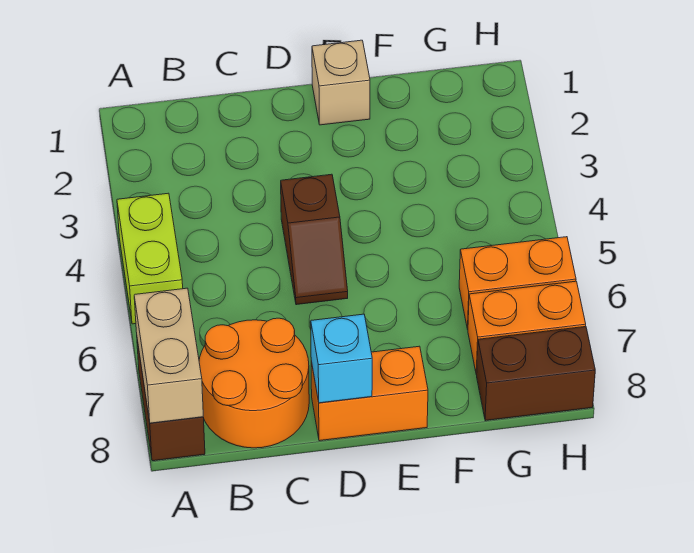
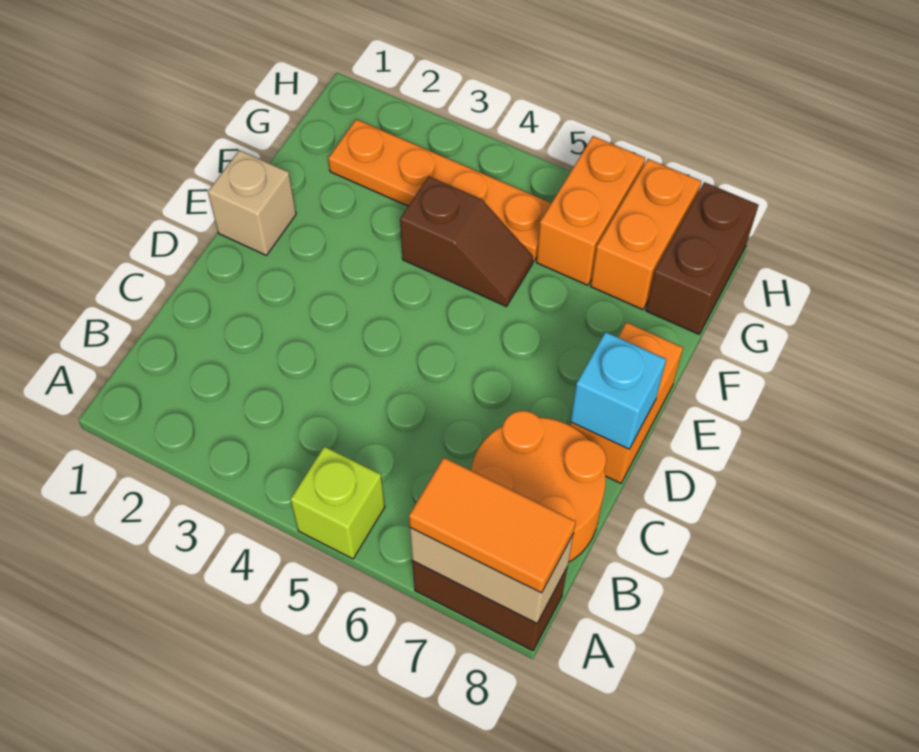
lime brick A4:A5 level 1 -> lime brick A5 level 1
none -> orange tile A7:A8 level 3
brown slope D4:D5 level 1 top 4 -> brown slope F4:F5 level 1 top 4
none -> orange plate G2:G5 level 1

